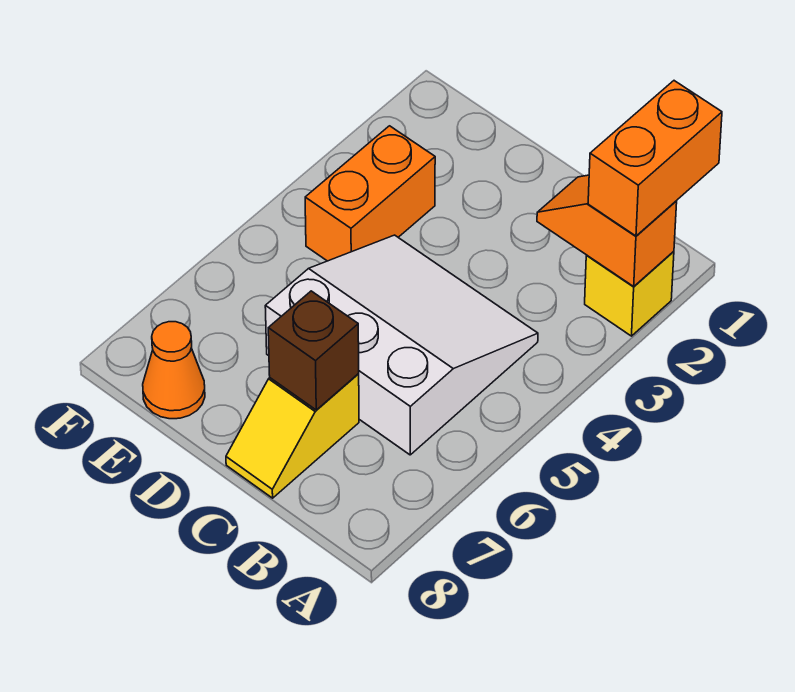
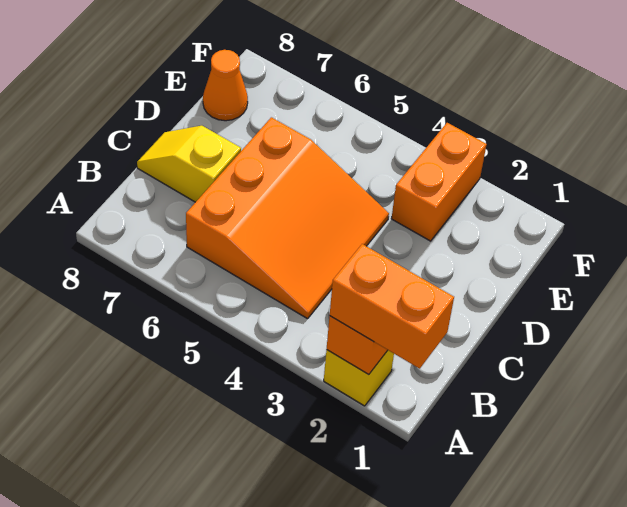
white slope B4:D6 level 1 top 6 -> orange slope B4:D6 level 1 top 6
brown brick C7 level 2 -> none
orange brick E3:E4 level 1 -> orange brick E3:F3 level 1

